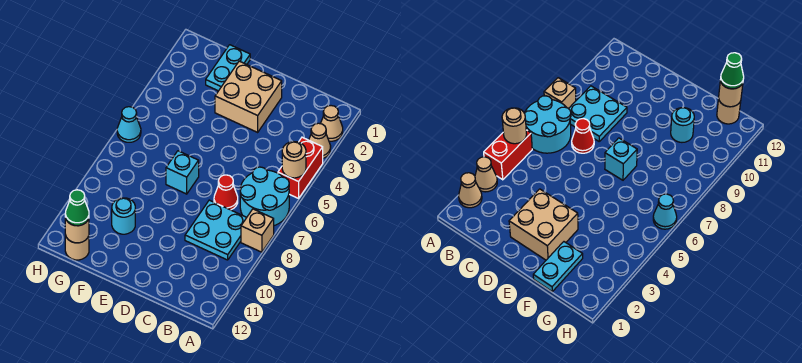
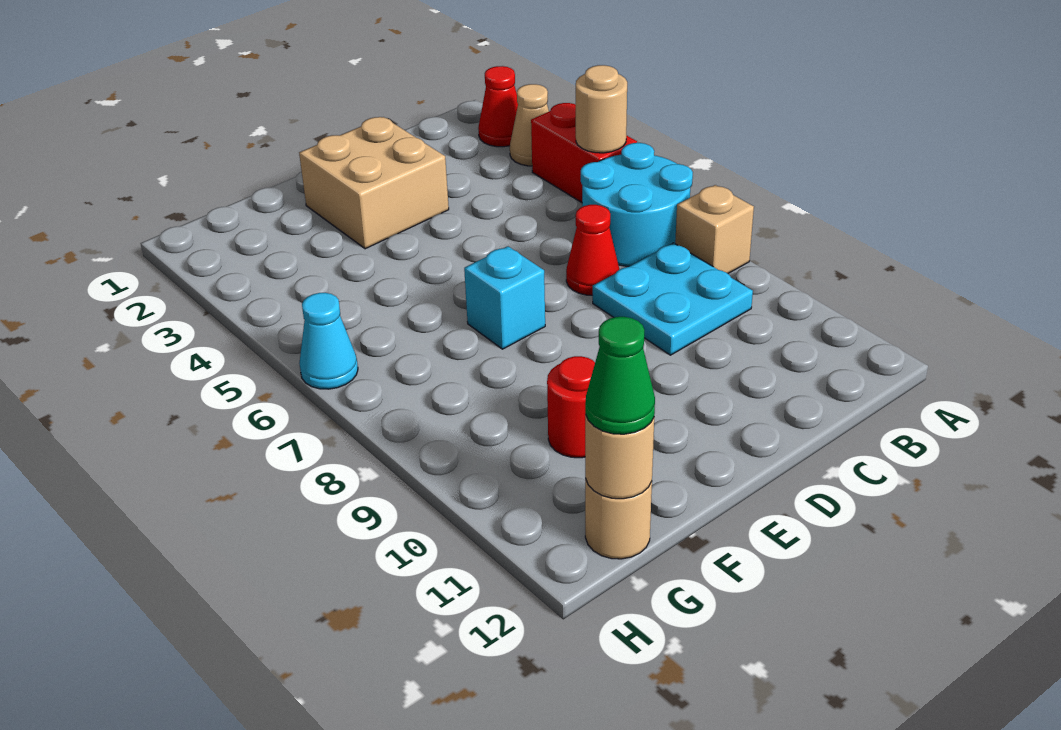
tan cone A2 level 1 -> red cone A2 level 1
cyan plate F1:F2 level 1 -> none
cyan round brick F10 level 1 -> red round brick F10 level 1

